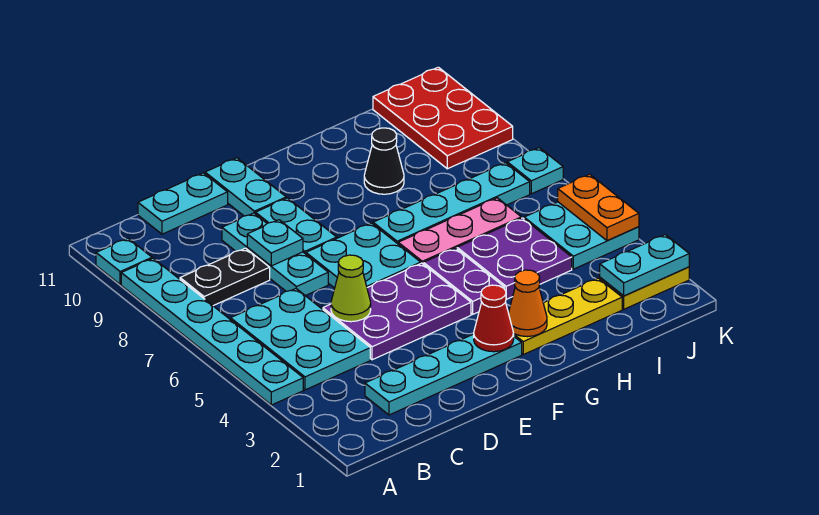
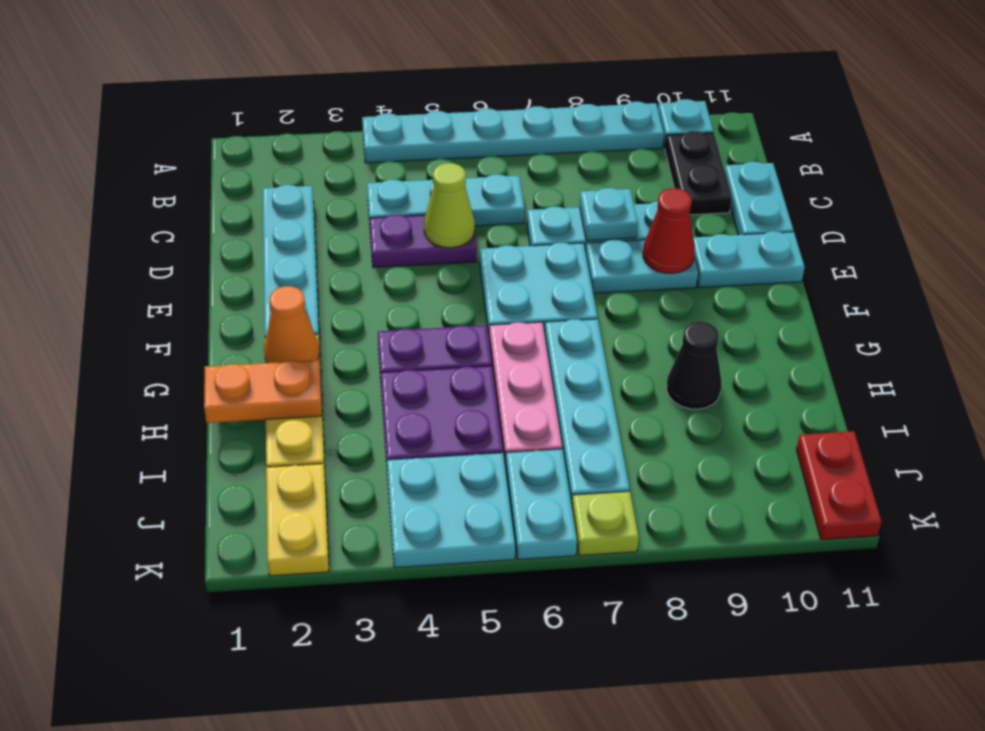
cyan plate B4:C6 level 1 -> cyan plate C4:C6 level 1
black plate B8:C8 level 1 -> black plate B10:C10 level 1
purple plate D4:F5 level 1 -> purple plate D4:D5 level 1
red cone F2 level 2 -> red cone E9 level 2
cyan plate J2:K2 level 2 -> cyan plate J6:K6 level 1
red plate J9:K11 level 1 -> red plate J11:K11 level 1
orange plate K4:K5 level 2 -> orange plate H1:H2 level 2
cyan plate K7 level 1 -> lime plate K7 level 1

